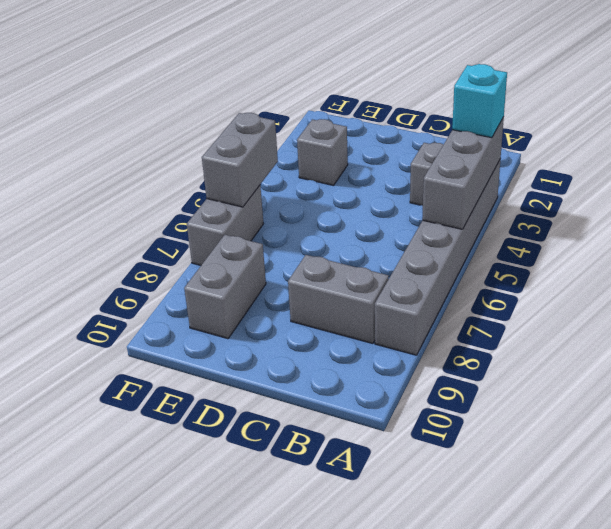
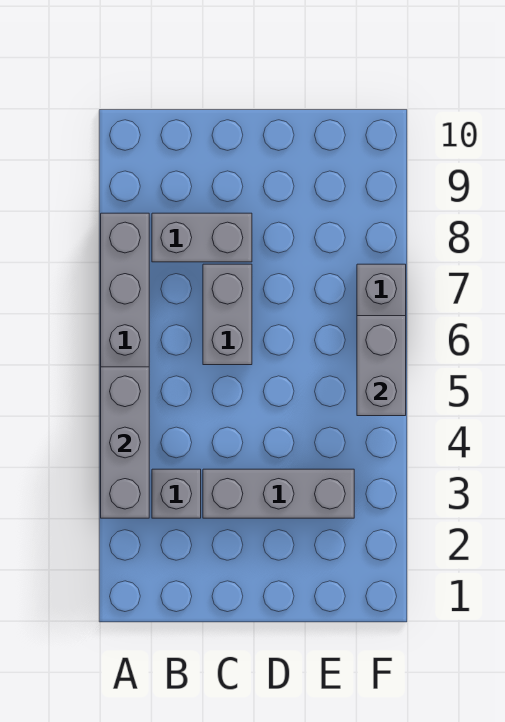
cyan brick A3 level 3 -> none
grey brick E3 level 1 -> grey brick C3:E3 level 1
grey brick E8:E9 level 1 -> grey brick C6:C7 level 1

